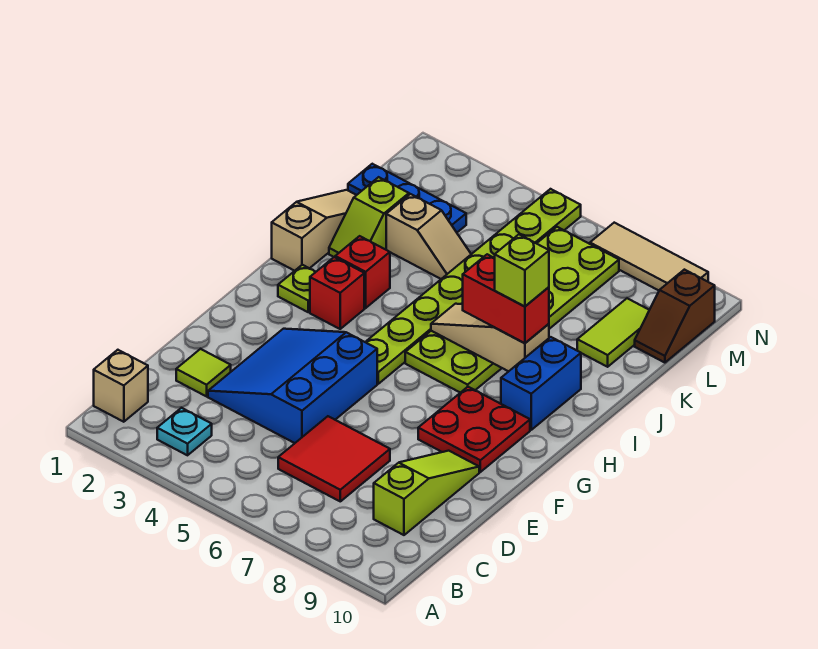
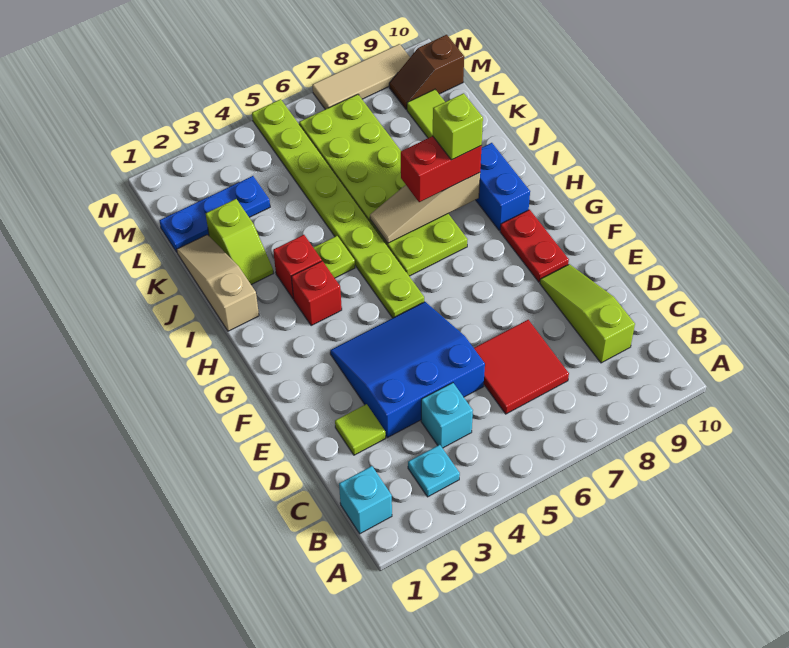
tan brick B1 level 1 -> cyan brick B1 level 1
none -> cyan brick C4 level 1
blue slope D3:F5 level 1 top 5 -> blue slope D3:F5 level 1 top D
red plate F8:G9 level 1 -> red plate F9:G9 level 1
lime plate H2 level 1 -> lime plate I4 level 1
tan slope K3:K4 level 1 top 3 -> none
brown slope L10:M10 level 1 top M -> brown slope M9:M10 level 1 top 10

